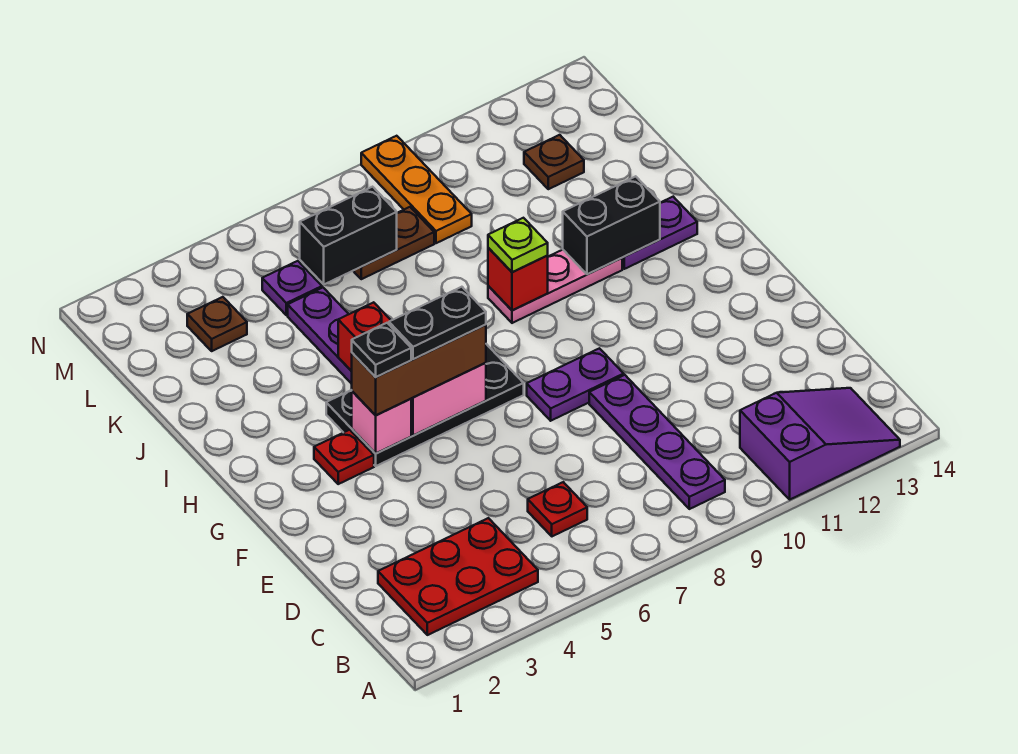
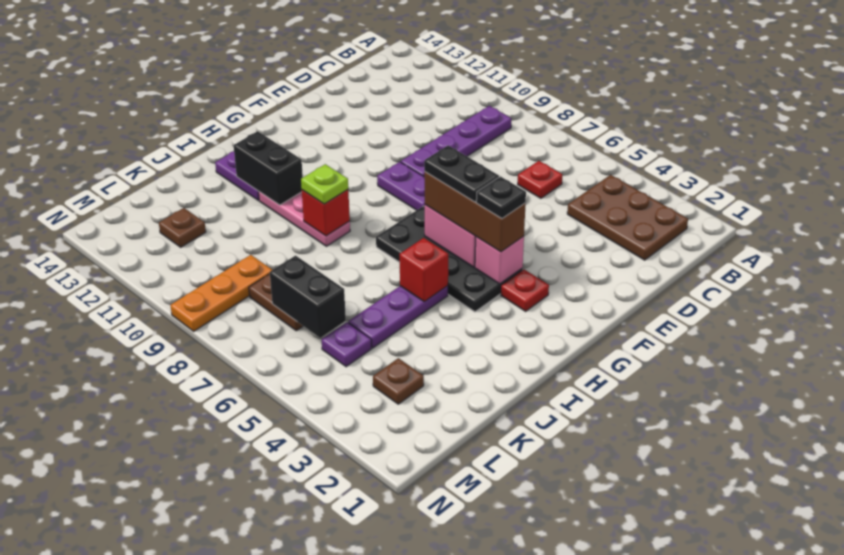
purple slope A11:B13 level 1 top 11 -> none
red plate B2:C4 level 1 -> brown plate B2:C4 level 1

